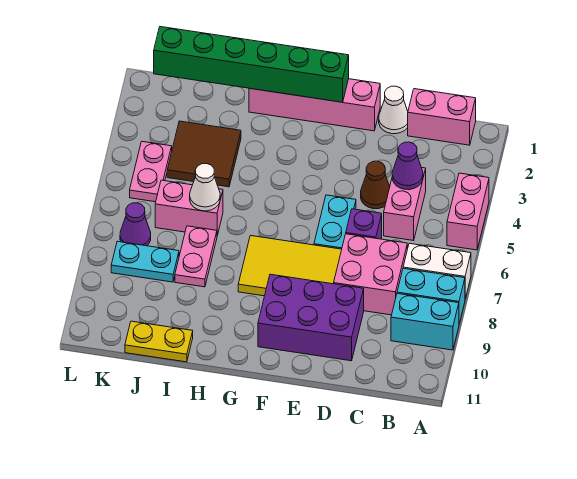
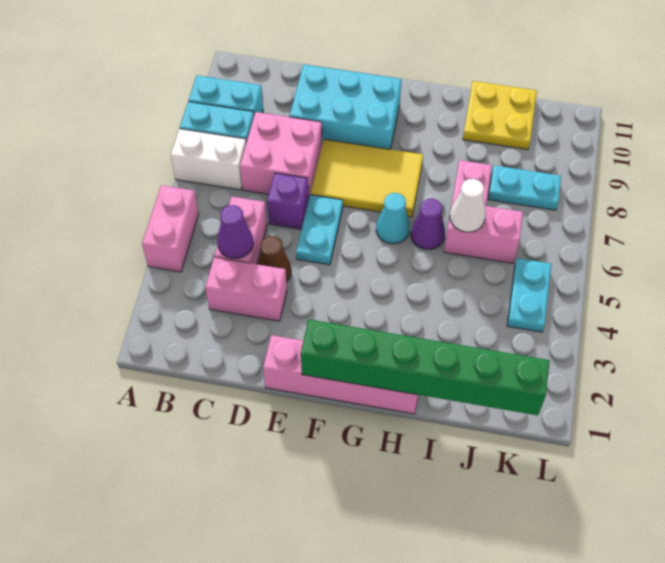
pink brick B1:C1 level 1 -> pink brick C3:D3 level 1
white cone D1 level 1 -> none
purple brick D9:F10 level 1 -> cyan brick D9:F10 level 1
none -> cyan cone G6 level 1
brown tile I3:J4 level 1 -> none
yellow plate I11:J11 level 1 -> yellow plate I10:J11 level 1
pink plate K4:K5 level 1 -> cyan plate K4:K5 level 1
purple cone K7 level 1 -> purple cone H6 level 1

